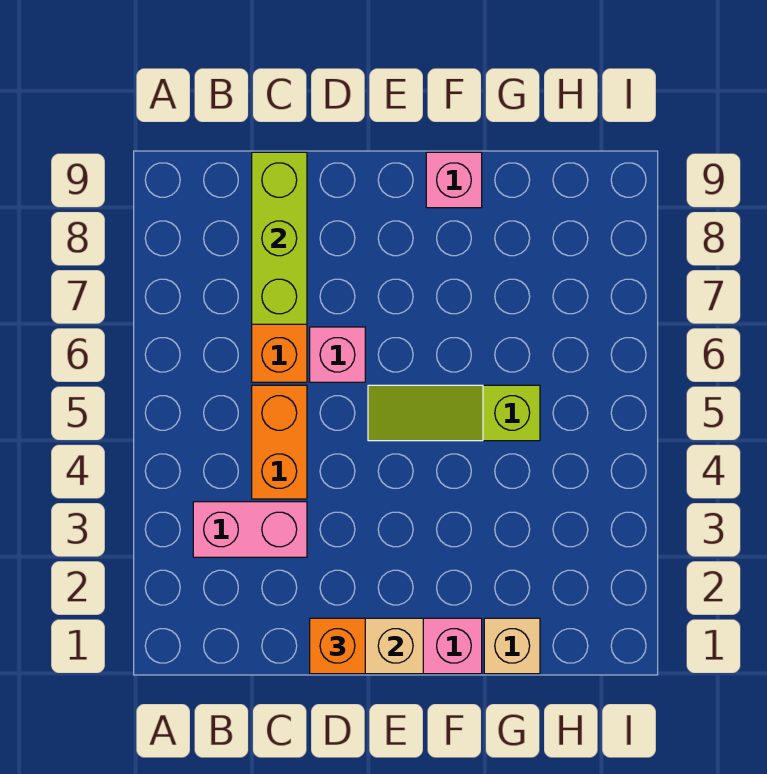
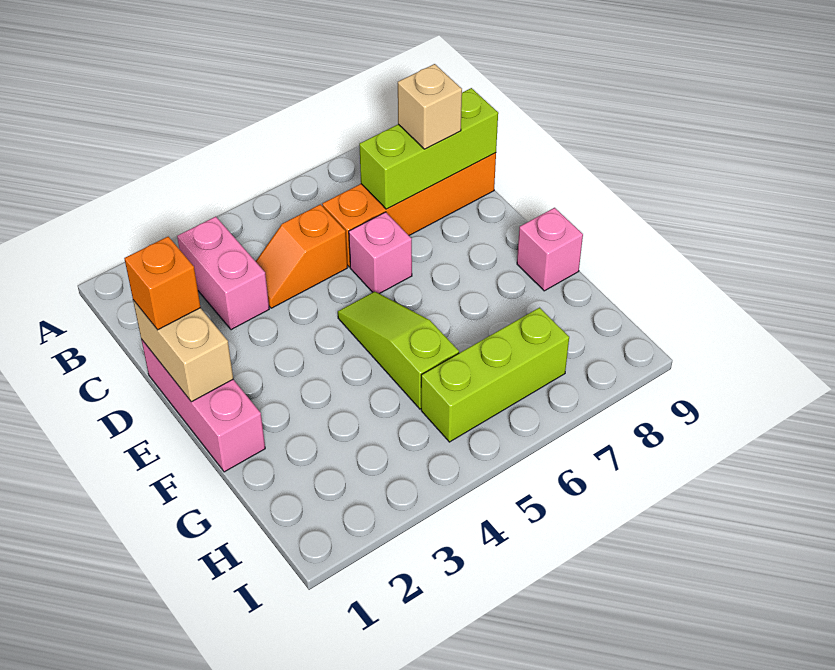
orange brick C4:C5 level 1 -> orange slope C4:C5 level 1 top 5
tan brick G1 level 1 -> tan brick C8 level 3
none -> lime brick H5:H7 level 1

